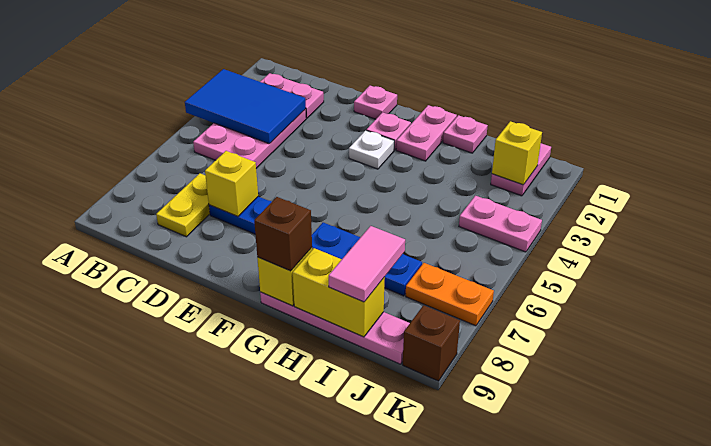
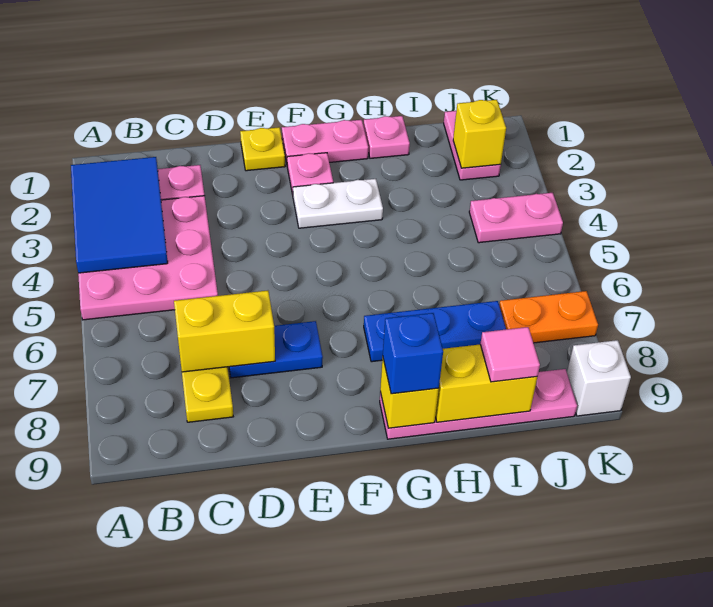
blue tile A3:C4 level 2 -> blue tile A2:B4 level 2
pink plate B3:C5 level 1 -> pink plate A3:C5 level 1
yellow brick D7 level 2 -> yellow brick C7:D7 level 2
pink plate E1 level 1 -> yellow plate E1 level 1
white plate F3 level 1 -> white plate F3:G3 level 1
pink plate G1:G2 level 1 -> pink plate F1:G1 level 1
brown brick G9 level 3 -> blue brick G9 level 3
pink tile I8:I9 level 3 -> pink tile I9 level 3
brown brick K9 level 1 -> white brick K9 level 1

